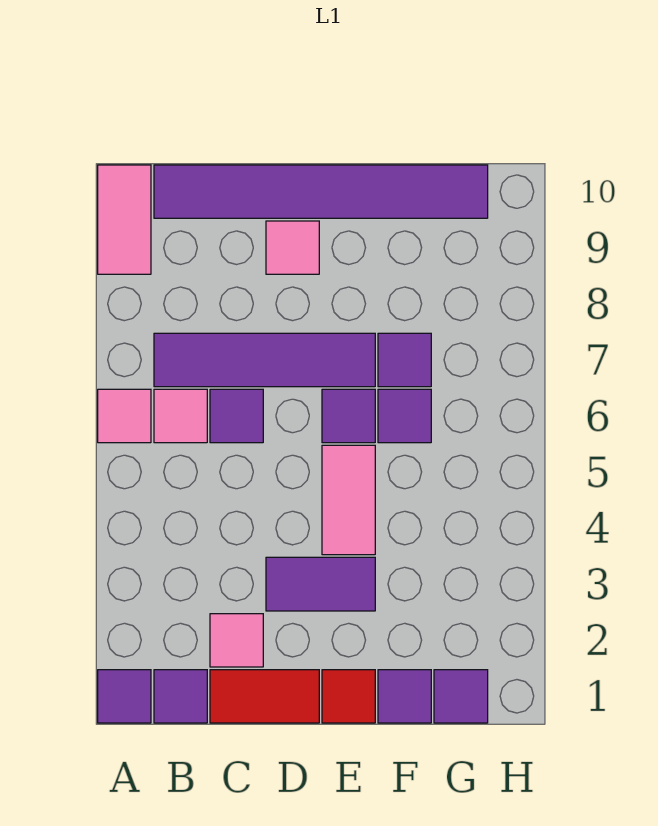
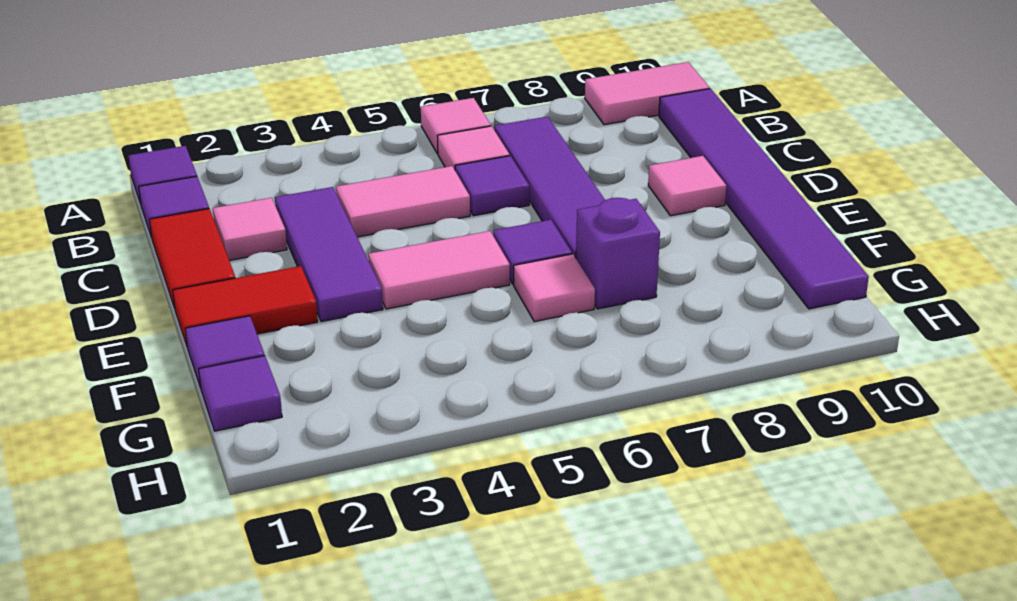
none -> pink tile C4:C5 level 1
purple tile D3:E3 level 1 -> purple tile C3:E3 level 1
red tile E1 level 1 -> red tile E1:E2 level 1
purple tile F6 level 1 -> pink tile F6 level 1
purple tile F7 level 1 -> purple brick F7 level 1

